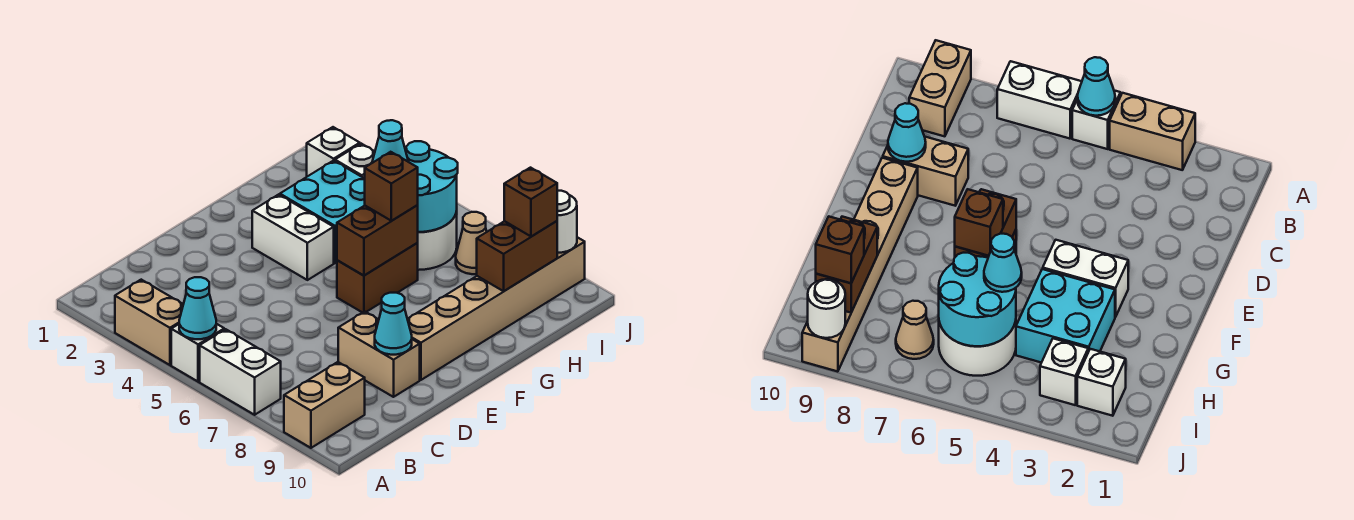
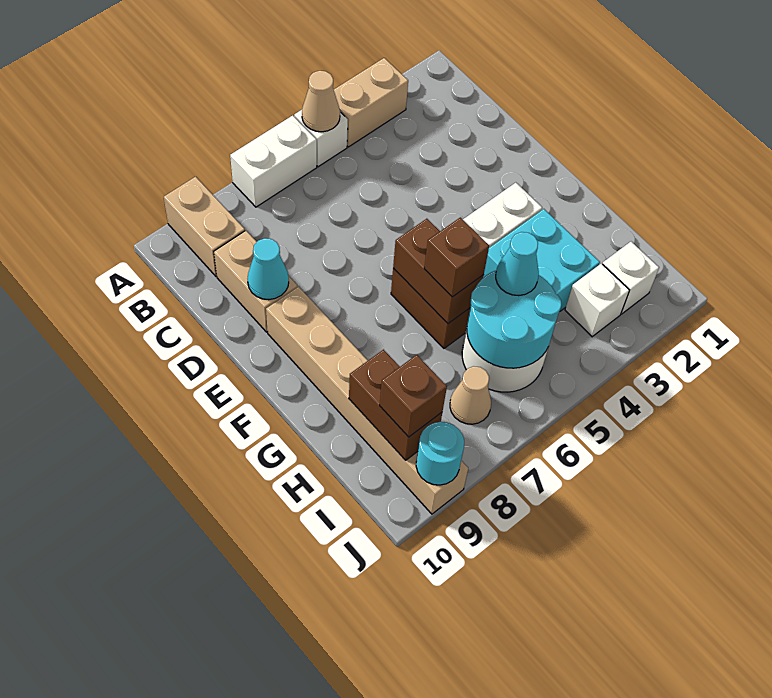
cyan cone A5 level 2 -> tan cone A5 level 2
tan brick D8:D9 level 1 -> tan brick C9:D9 level 1
white round brick J9 level 2 -> cyan round brick J9 level 2

